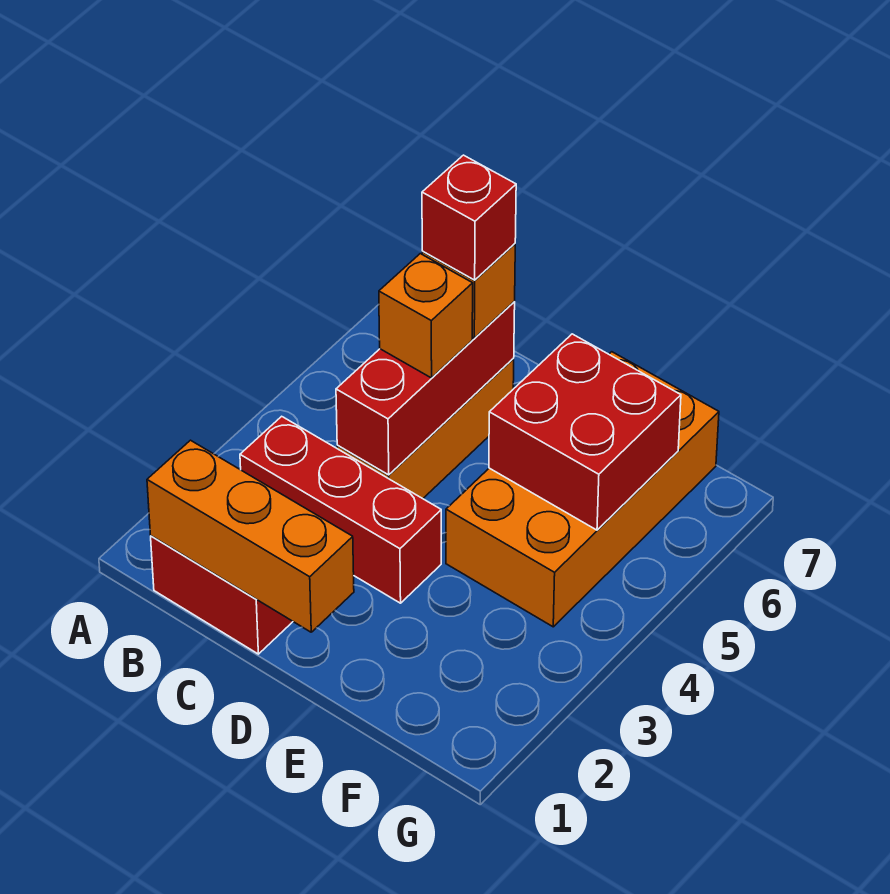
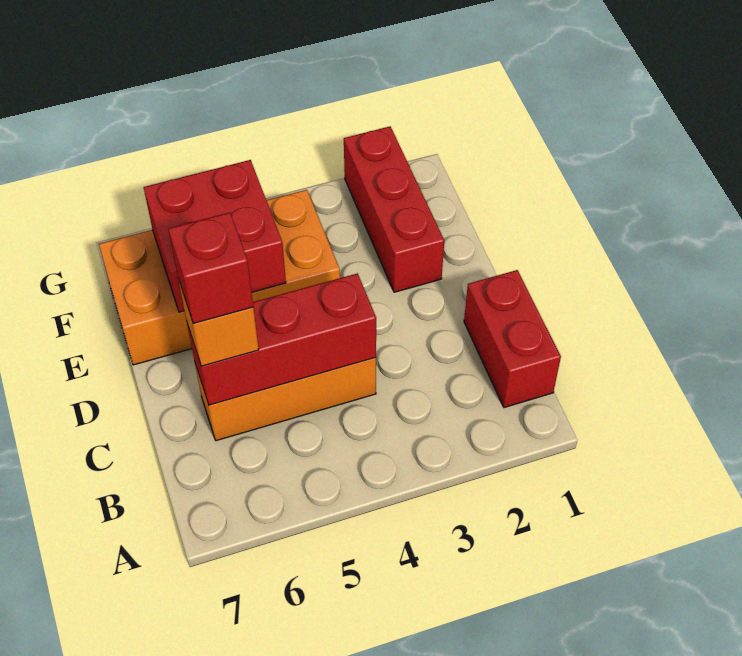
orange brick B1:D1 level 2 -> none
red brick B3:D3 level 1 -> red brick E2:G2 level 1
orange brick C5 level 3 -> none

